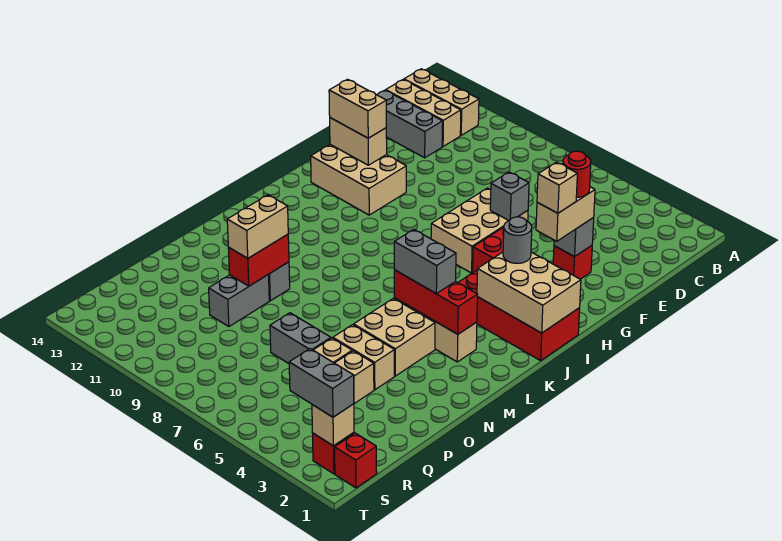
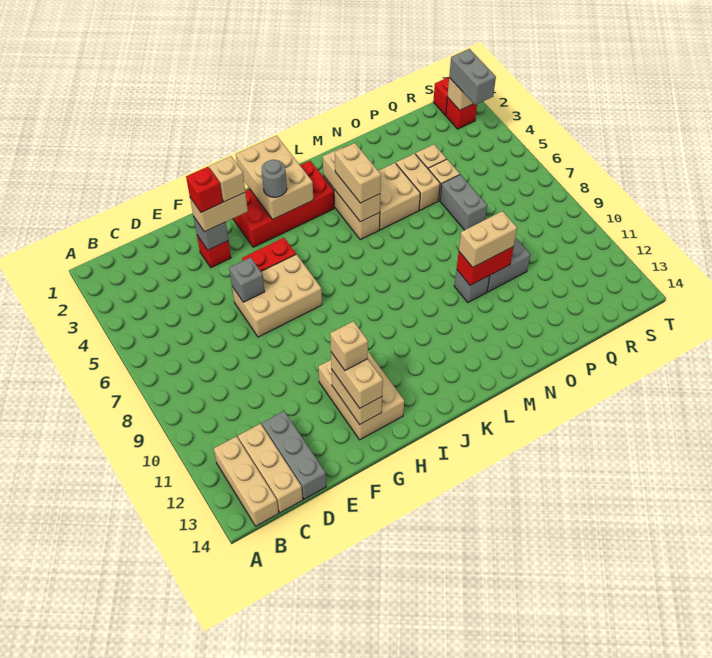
red round brick F3 level 4 -> red brick F3 level 4
none -> tan brick G12 level 4
red brick I1:J4 level 1 -> red brick H2:K3 level 1
red brick L3:L5 level 2 -> tan brick L3:L5 level 2
grey brick L4:L5 level 3 -> tan brick L4:L5 level 3

